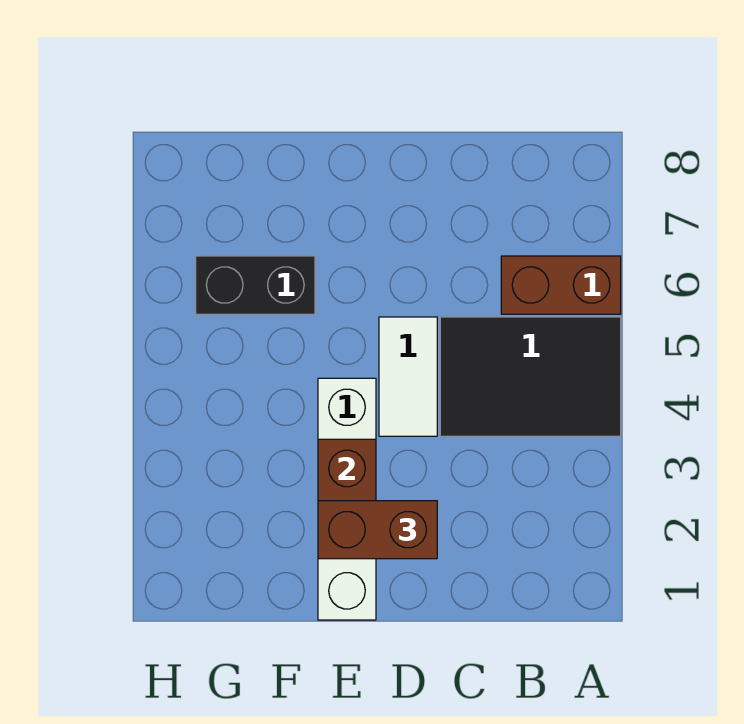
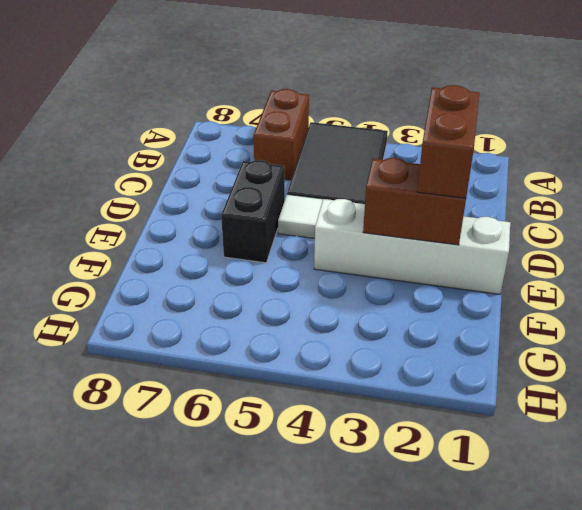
black brick F6:G6 level 1 -> black brick D6:E6 level 1

